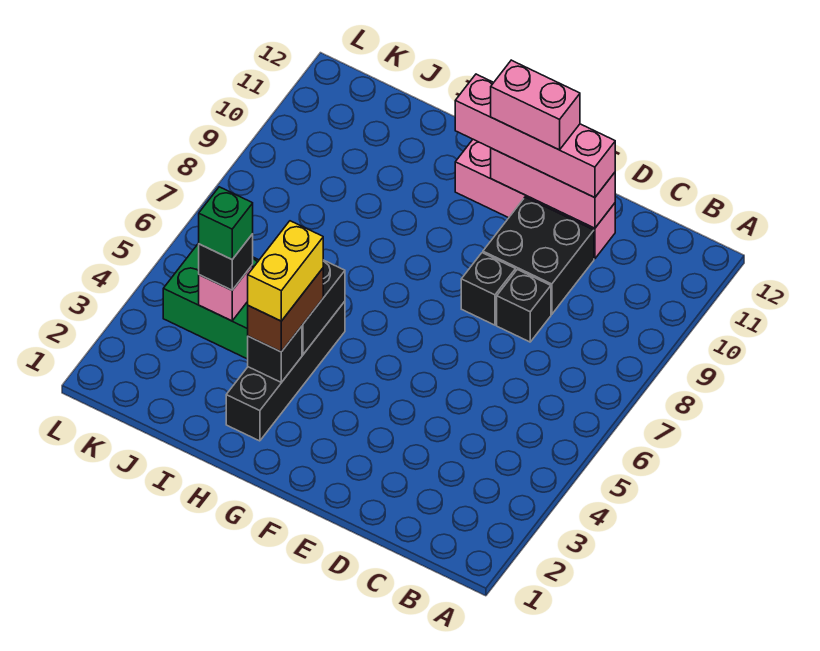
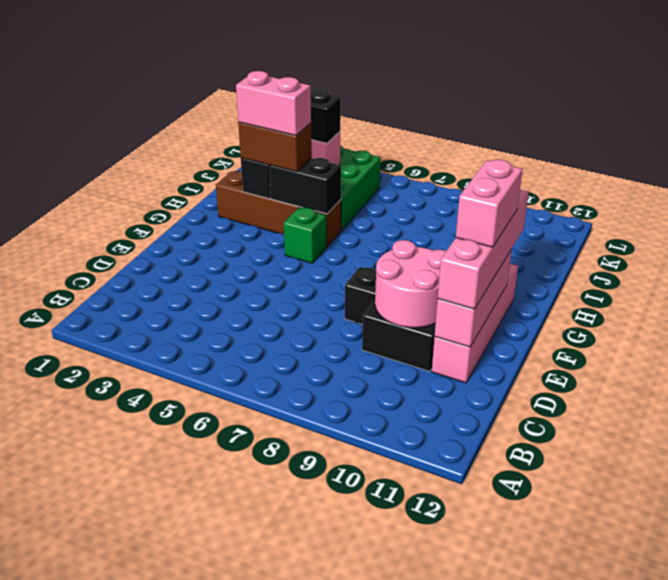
black brick D8 level 1 -> none
none -> pink round brick D9:E10 level 2
black brick H2:H5 level 1 -> brown brick H2:H5 level 1
yellow brick H3:H4 level 4 -> pink brick H3:H4 level 4
green brick J4 level 4 -> green brick G5 level 1

